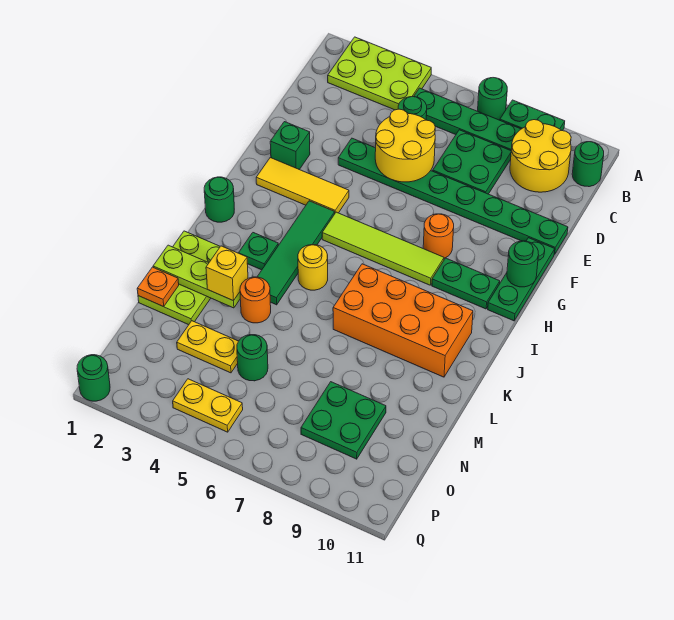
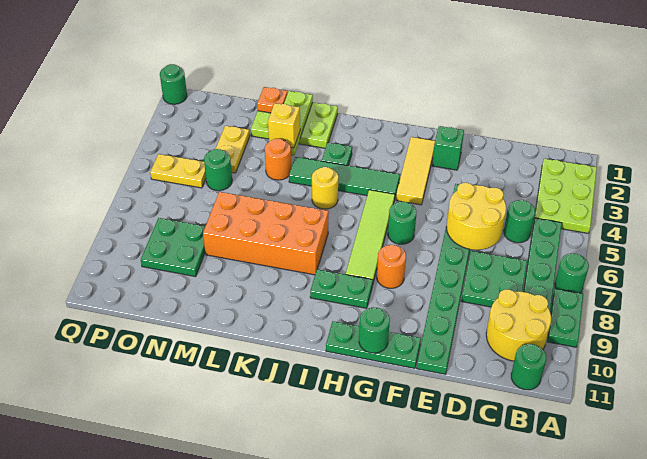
green plate H9:H10 level 1 -> green plate H9:I9 level 1
green round brick I1 level 1 -> green round brick G6 level 1
orange brick J7:K10 level 1 -> orange brick J7:M8 level 1
yellow plate P4:P5 level 1 -> yellow plate O5:P5 level 1

